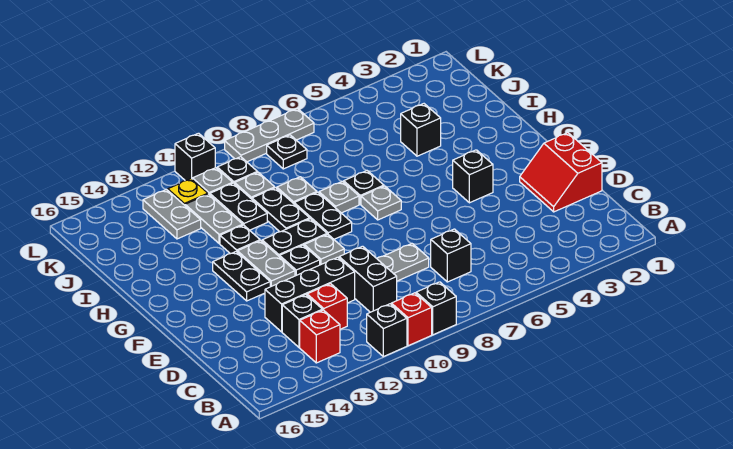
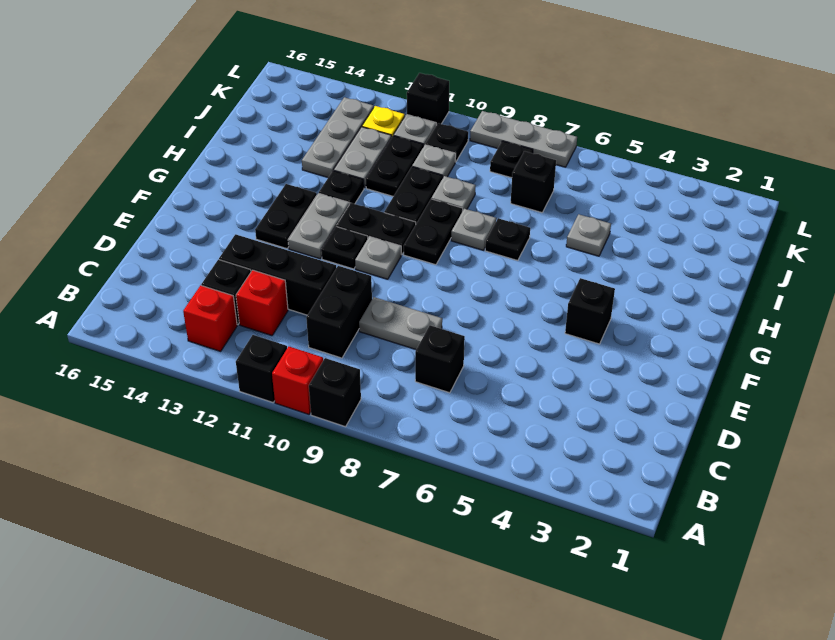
red slope D1:E2 level 1 top 1 -> none
grey plate G7 level 1 -> grey plate I5 level 1
black brick I4 level 1 -> black brick J7 level 1
grey plate J13:K13 level 1 -> grey plate I13:K13 level 1

